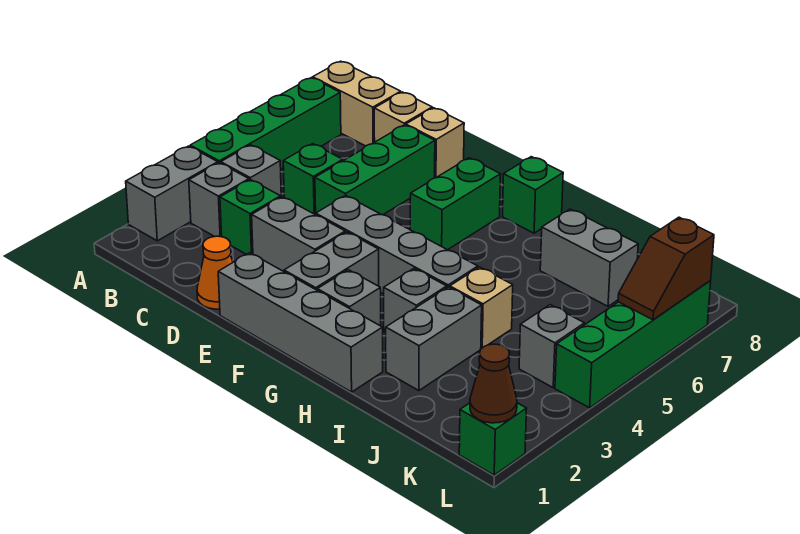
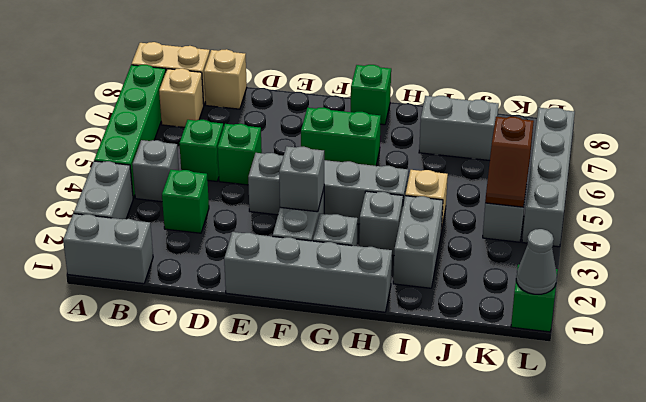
grey brick B3 level 1 -> grey brick F3 level 2
orange cone D1 level 1 -> none
grey brick D3:E3 level 1 -> grey brick A1:B1 level 1
green brick D5:D7 level 1 -> green brick D5 level 1
tan brick D8 level 1 -> tan brick B7 level 1
green brick F6:F7 level 1 -> green brick F6:G6 level 1
brown cone L1 level 2 -> grey cone L1 level 2
green brick L4:L7 level 1 -> grey brick L4:L7 level 1
brown slope L6:L7 level 2 top 7 -> brown slope K4:K5 level 2 top 5

